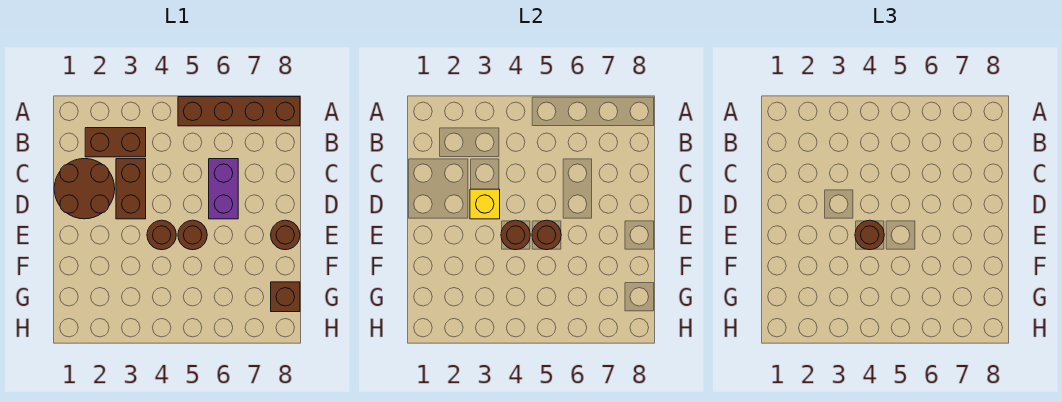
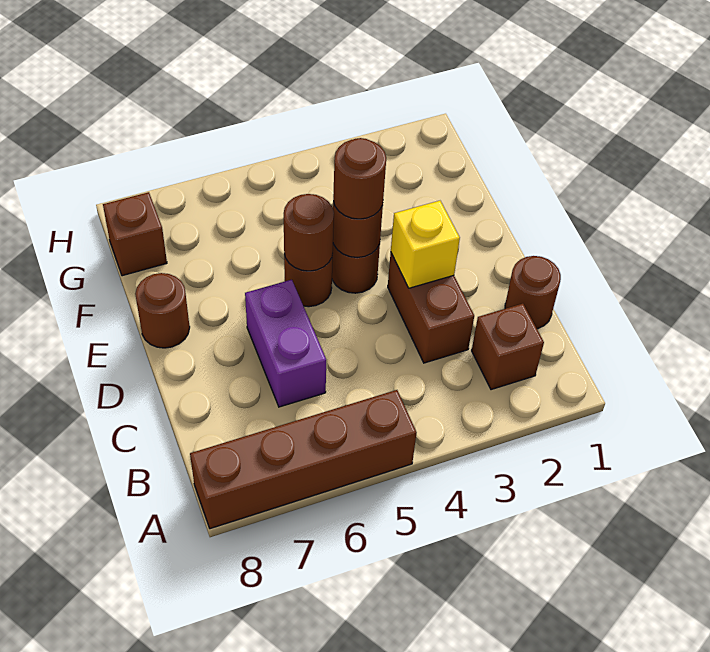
brown brick B2:B3 level 1 -> brown brick B2 level 1
brown round brick C1:D2 level 1 -> brown round brick C1 level 1

